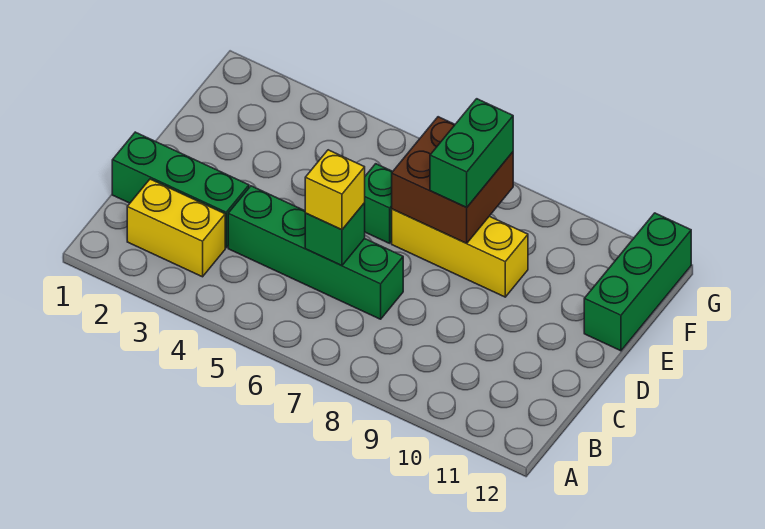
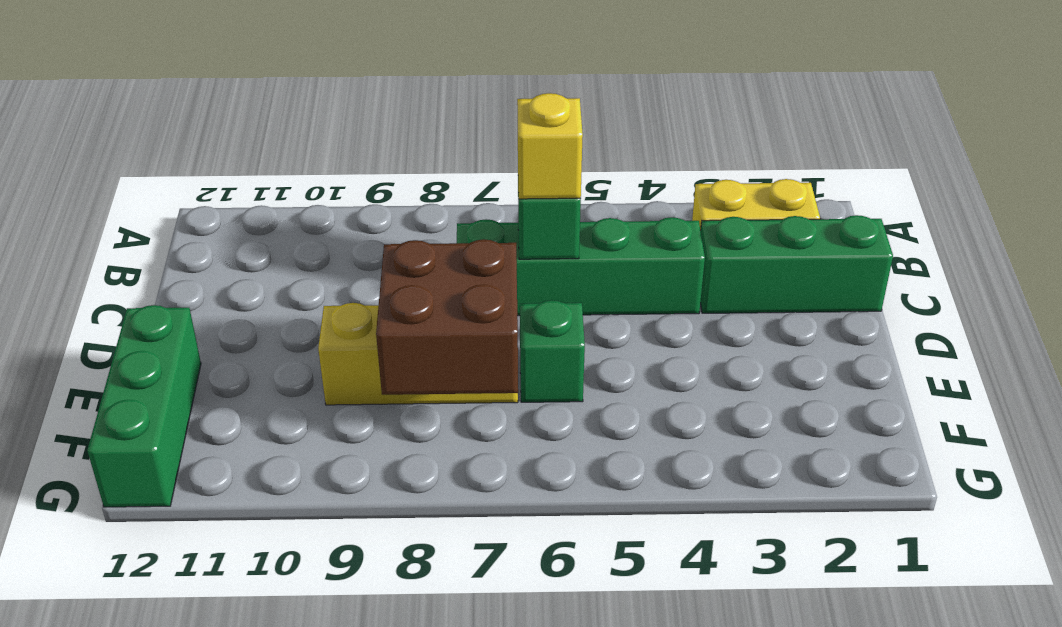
green brick E8:F8 level 3 -> none

